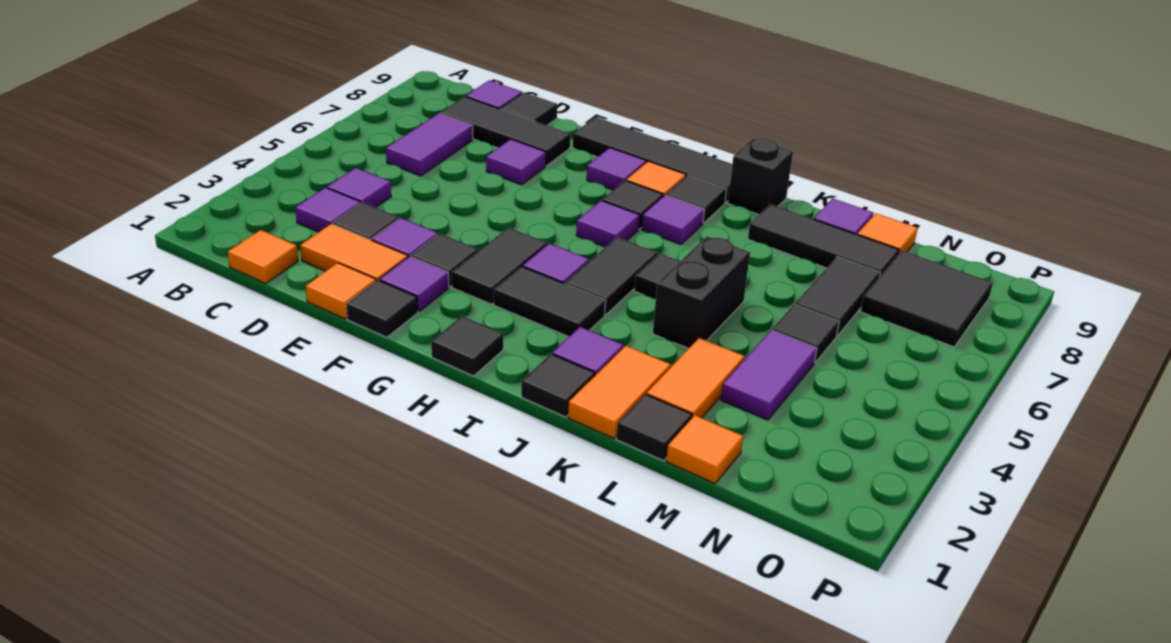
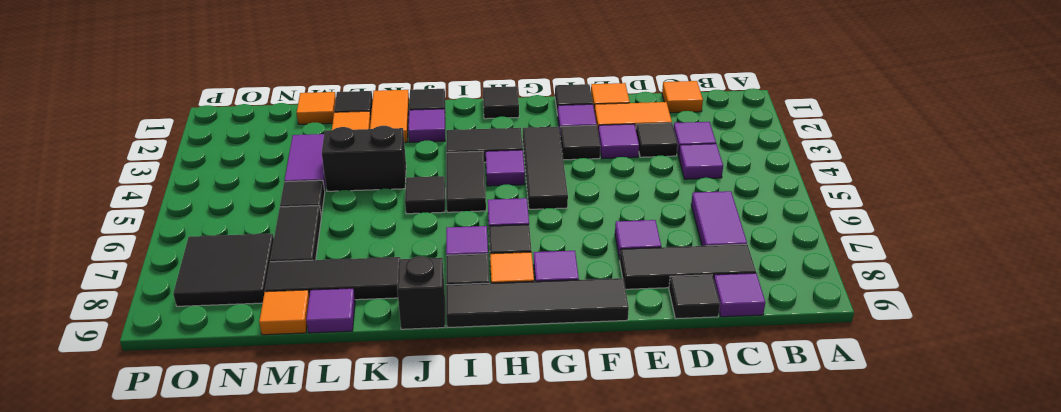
black tile G3:G4 level 1 -> black tile G3:G5 level 1
black brick K4:K5 level 1 -> black brick K4:L4 level 1

